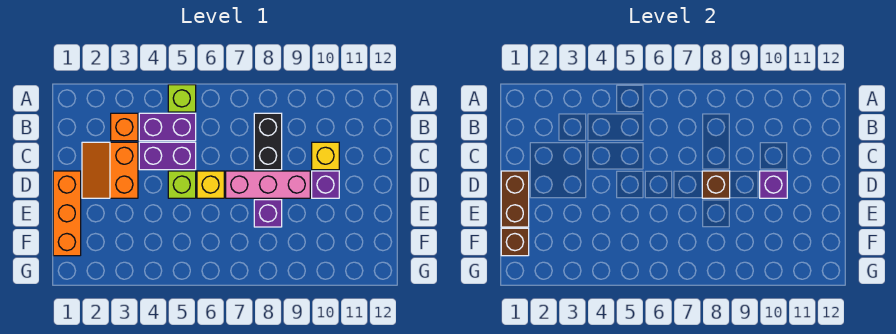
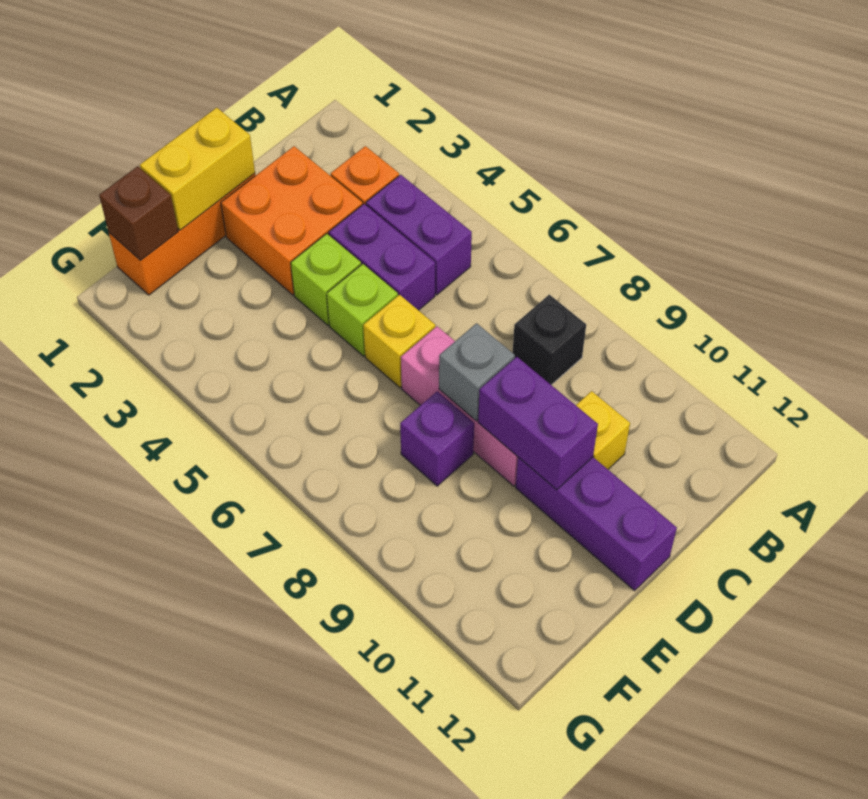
lime brick A5 level 1 -> lime brick D4 level 1
black brick B8:C8 level 1 -> black brick B8 level 1
orange slope C2:D3 level 1 top 3 -> orange brick C2:D3 level 1
brown brick D1:E1 level 2 -> yellow brick D1:E1 level 2
brown brick D8 level 2 -> grey brick D8 level 2
purple brick D10 level 1 -> purple brick D10:D12 level 1
purple brick D10 level 2 -> purple brick D9:D10 level 2

